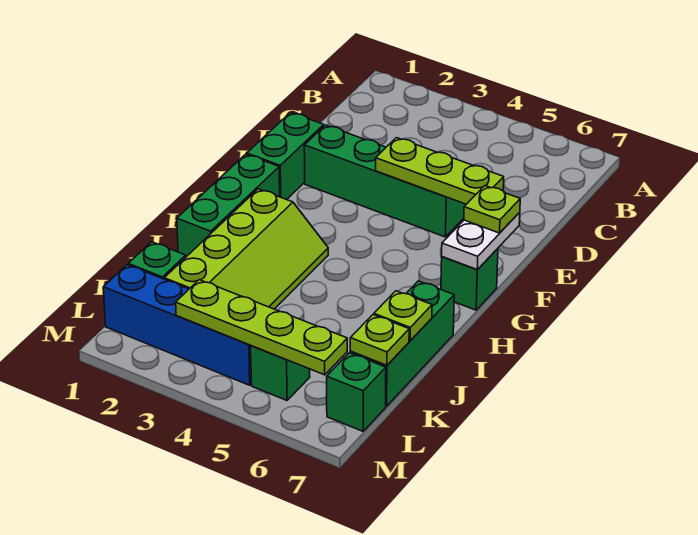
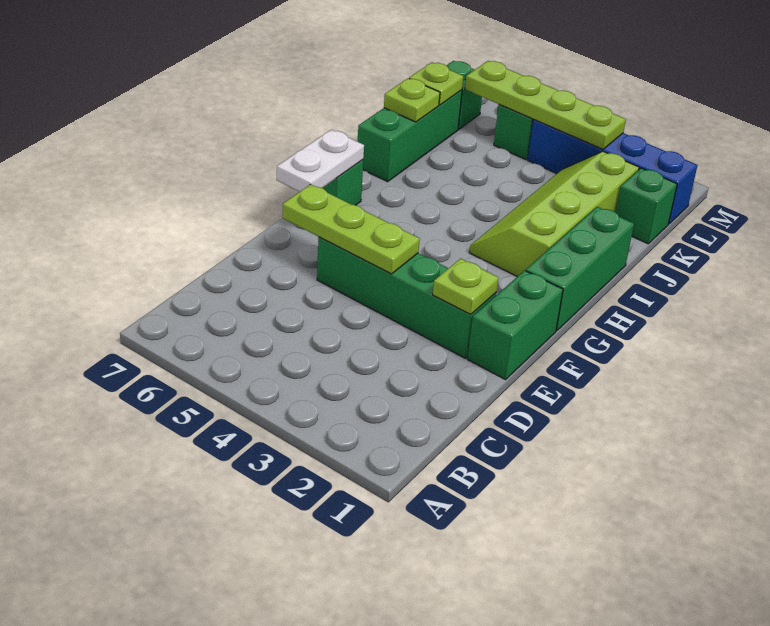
lime plate F7 level 3 -> lime plate E2 level 2

